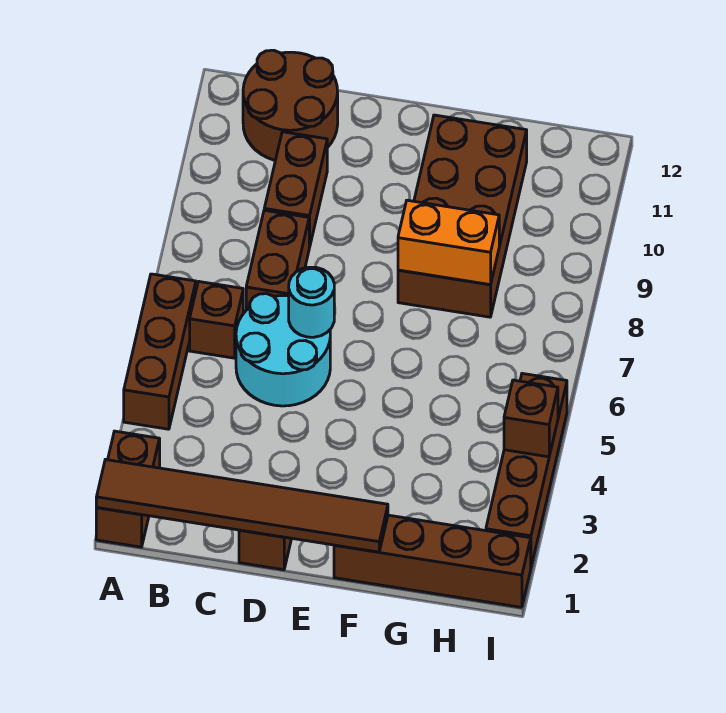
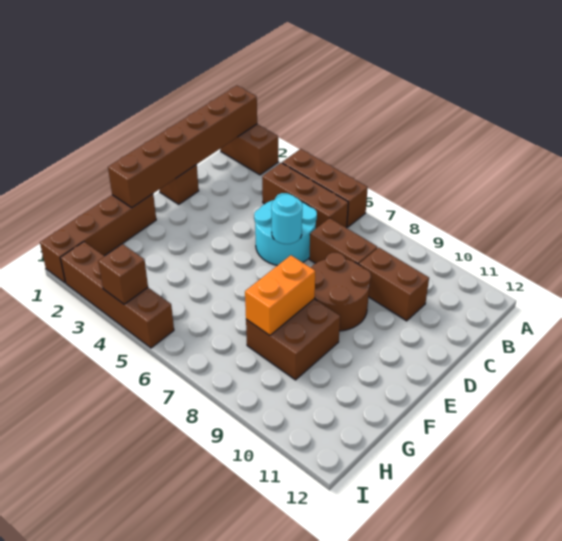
brown tile A1:F1 level 2 -> brown brick A1:F1 level 2
brown brick B6 level 1 -> brown brick B4:B6 level 1
brown round brick B11:C12 level 1 -> brown round brick D8:E9 level 1
brown brick F8:G11 level 1 -> brown brick F8:G9 level 1

